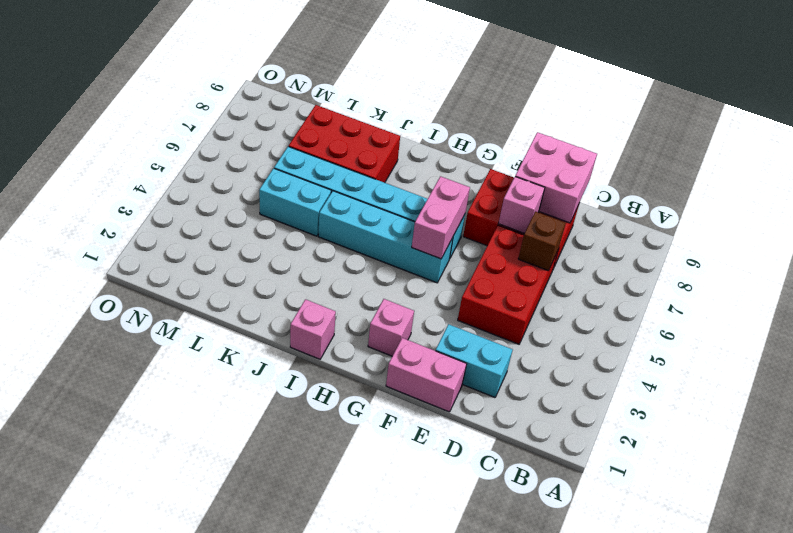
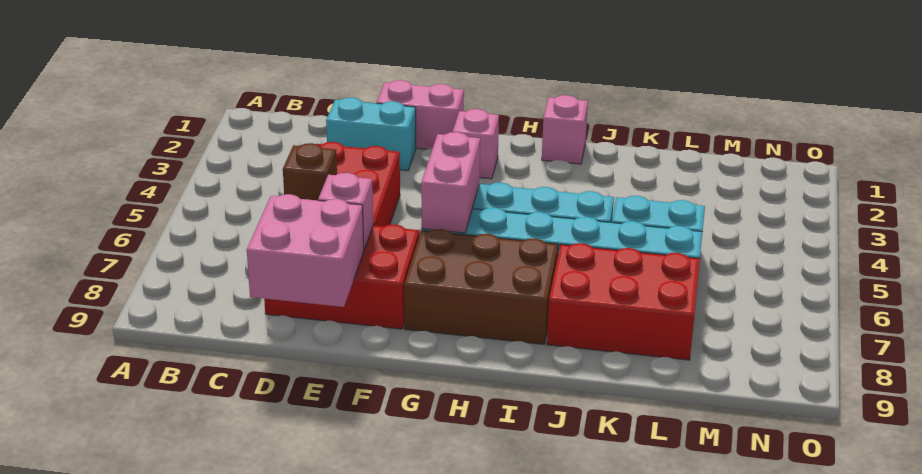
none -> brown brick G7:I8 level 1

